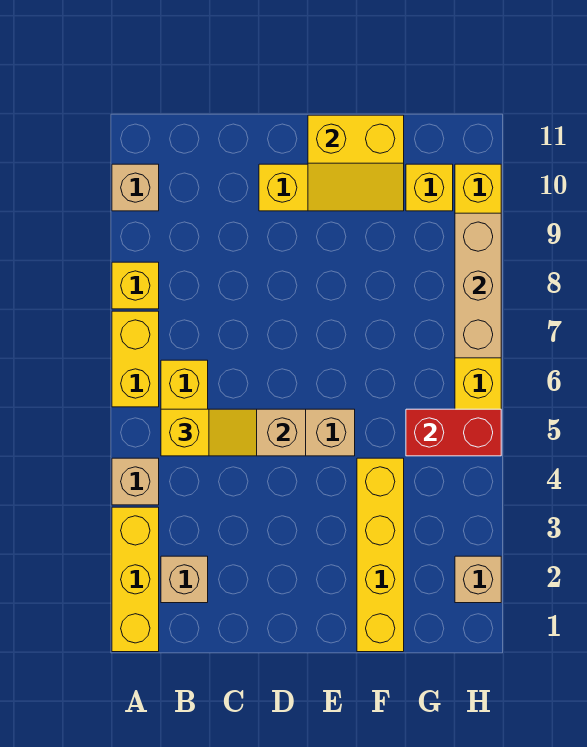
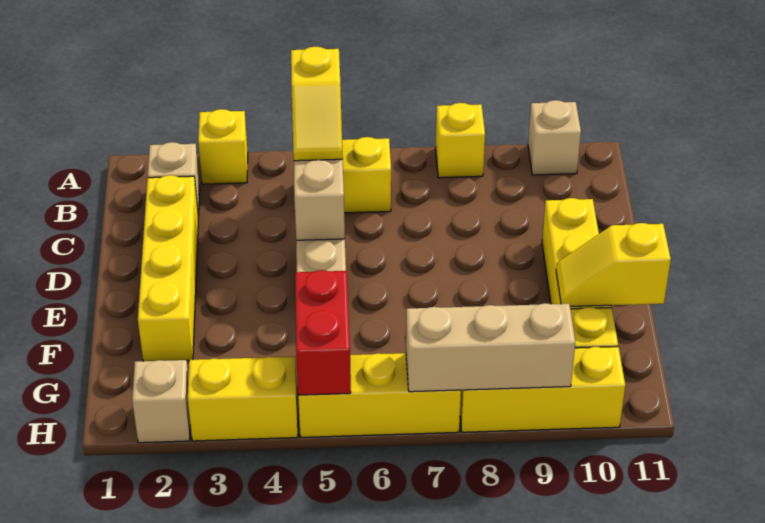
yellow brick A1:A3 level 1 -> yellow brick A3 level 1
tan brick A4 level 1 -> none
yellow brick A6:A7 level 1 -> yellow brick H3:H4 level 1
yellow slope E10:F11 level 2 top 11 -> yellow slope F10:F11 level 2 top 11
yellow brick F1:F4 level 1 -> yellow brick C2:F2 level 1

